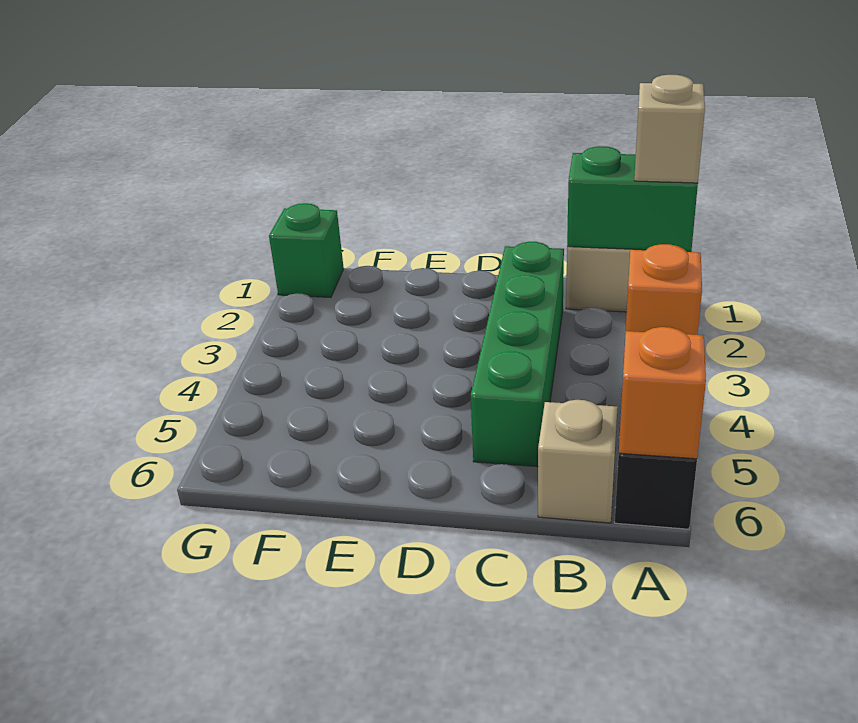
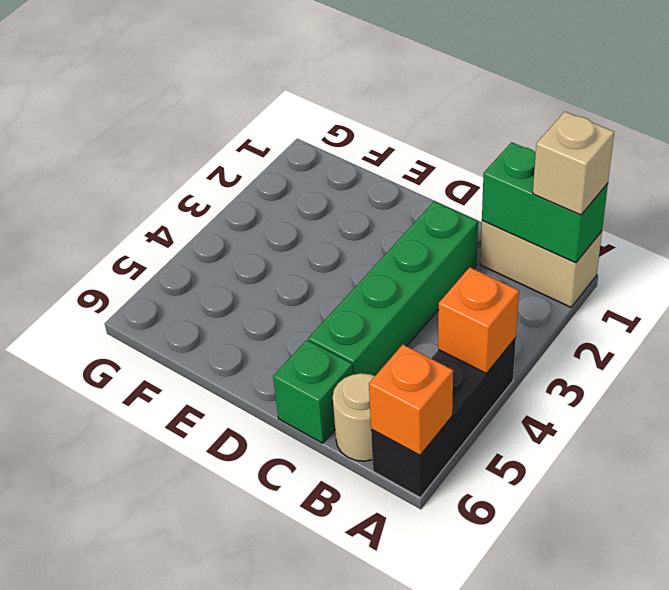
tan brick B6 level 1 -> tan round brick B6 level 1
green brick G1 level 1 -> green brick C6 level 1

